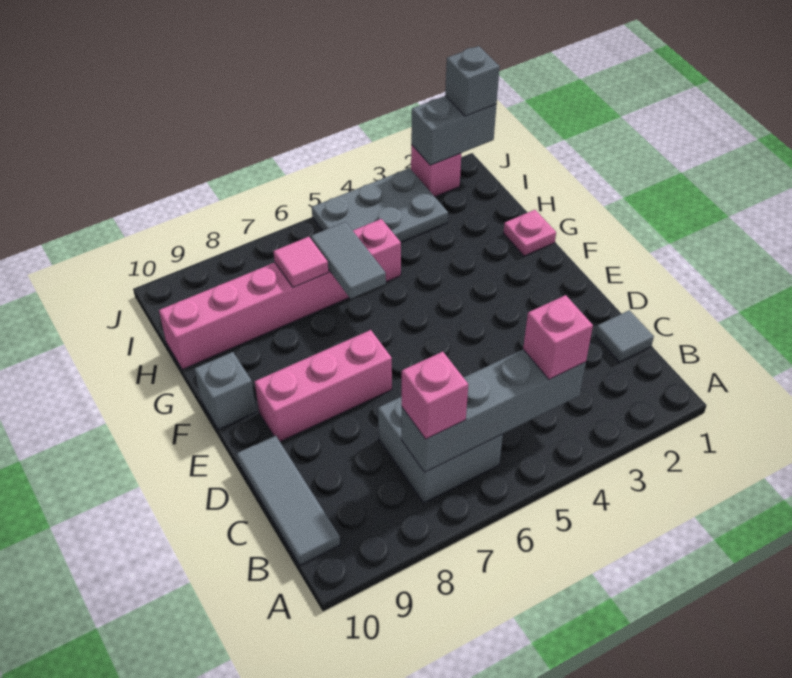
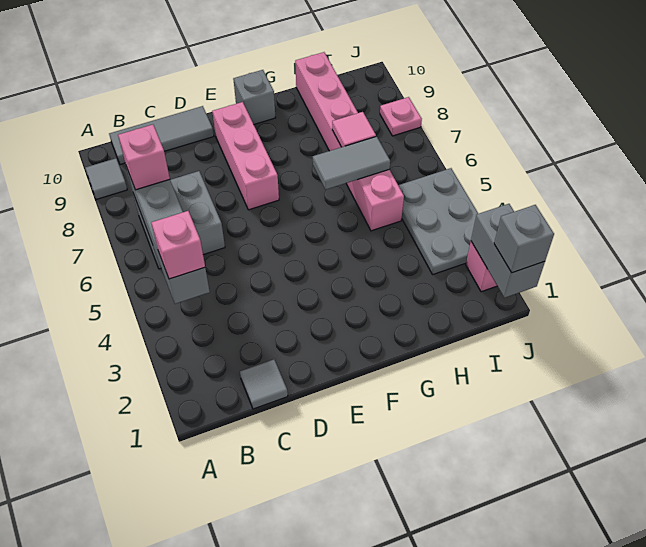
none -> grey tile A9 level 1
pink plate G1 level 1 -> pink plate J8 level 1

